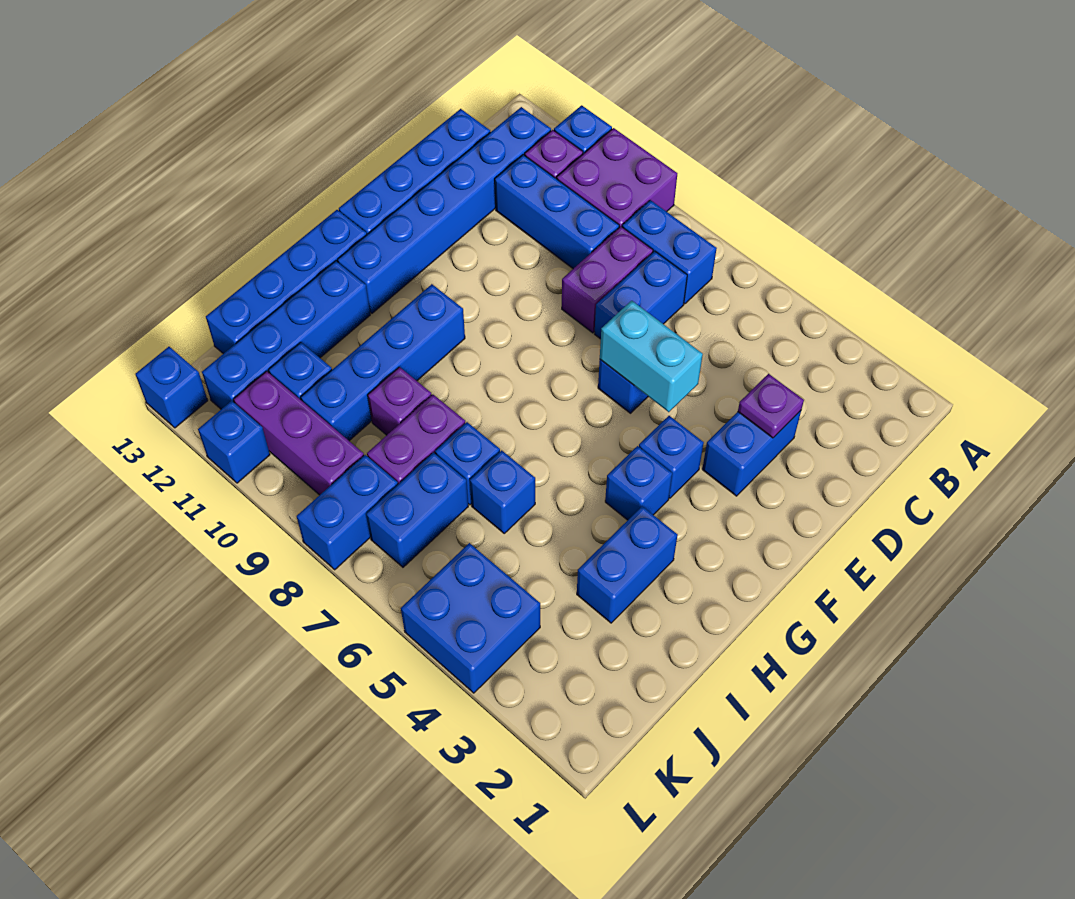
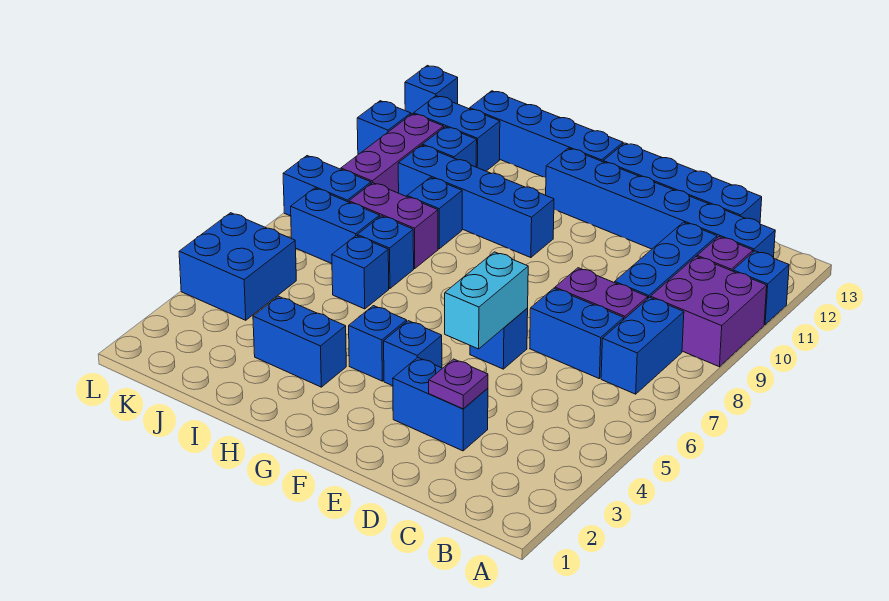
blue brick H12:K12 level 1 -> blue brick J12:K12 level 1
purple brick I9 level 1 -> blue brick I9 level 1

